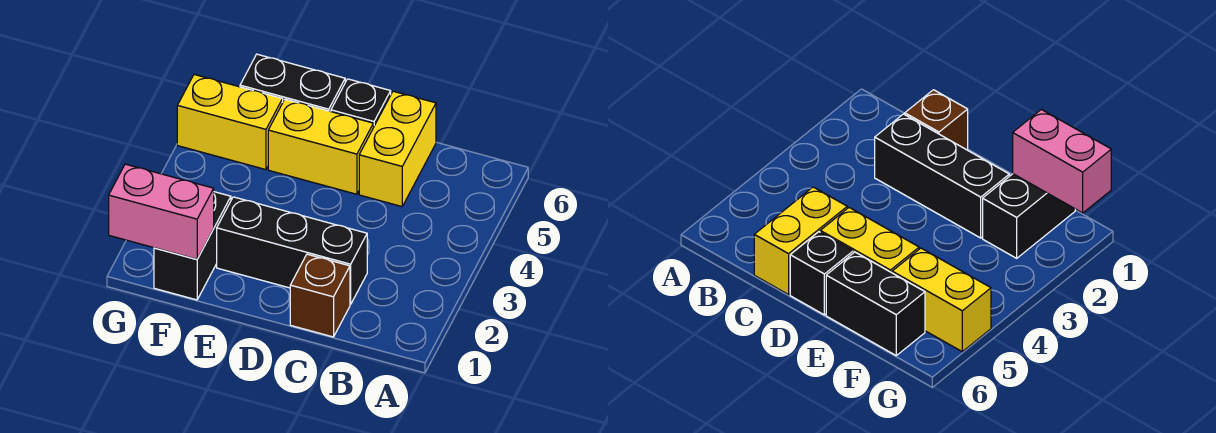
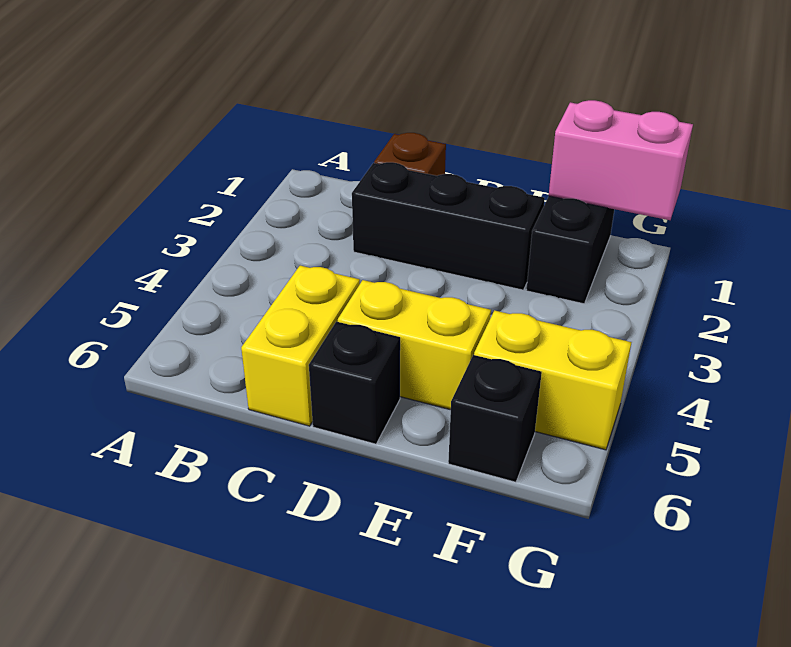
black brick E6:F6 level 1 -> black brick F6 level 1

